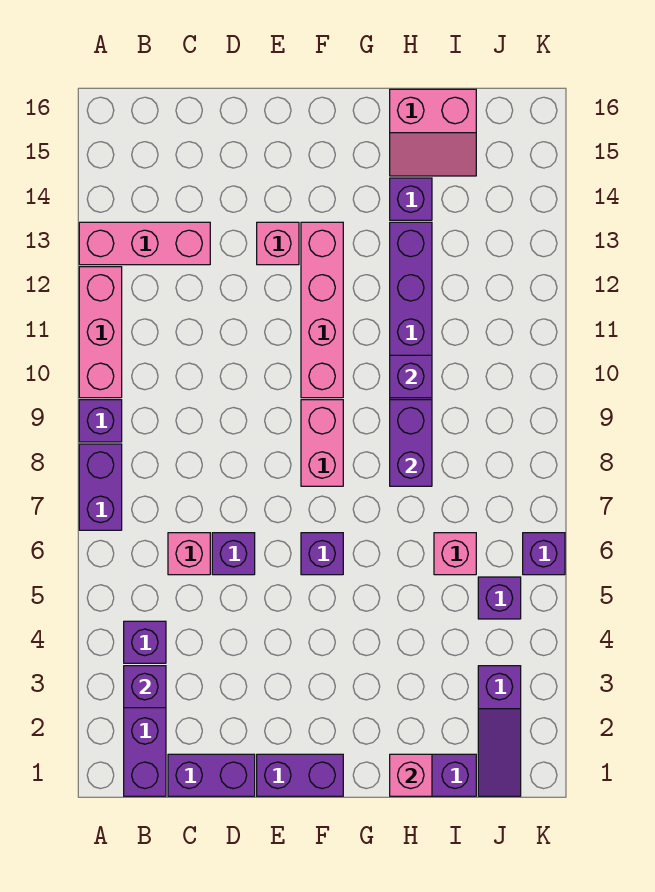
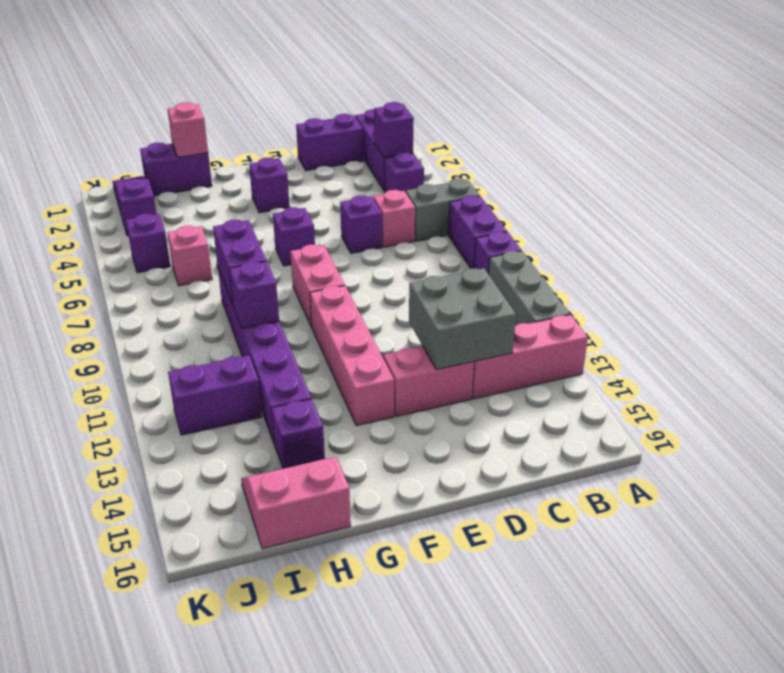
none -> grey brick A6:B6 level 1
pink brick A10:A12 level 1 -> grey brick A10:A12 level 1
none -> grey brick C12:D13 level 2
purple brick E1:F1 level 1 -> purple brick I12:J12 level 1
pink brick E13 level 1 -> pink brick D13:E13 level 1
purple brick K6 level 1 -> purple brick F3 level 1

